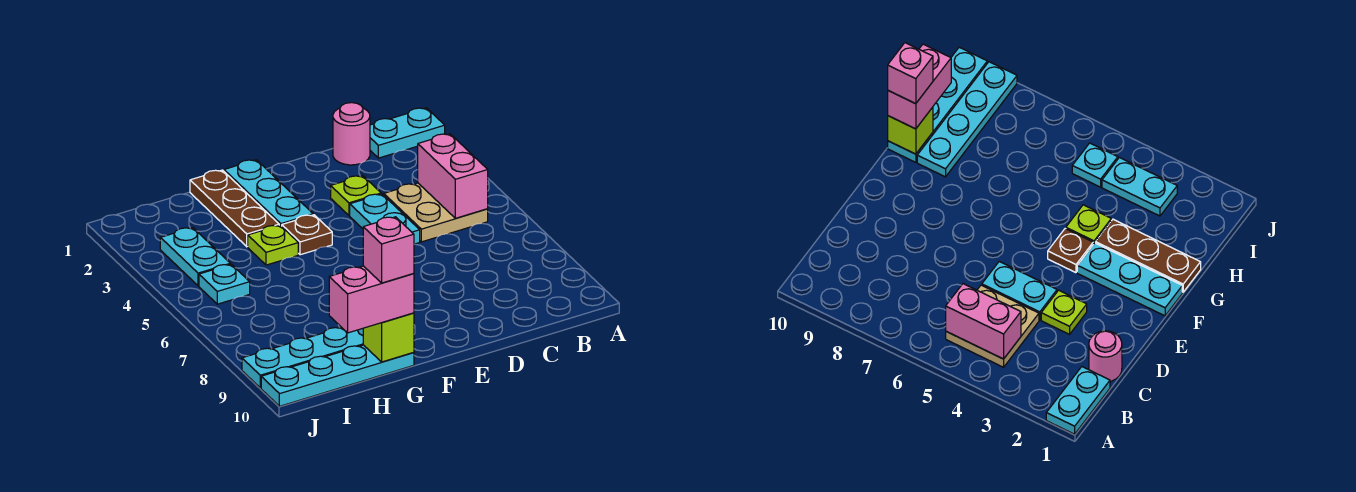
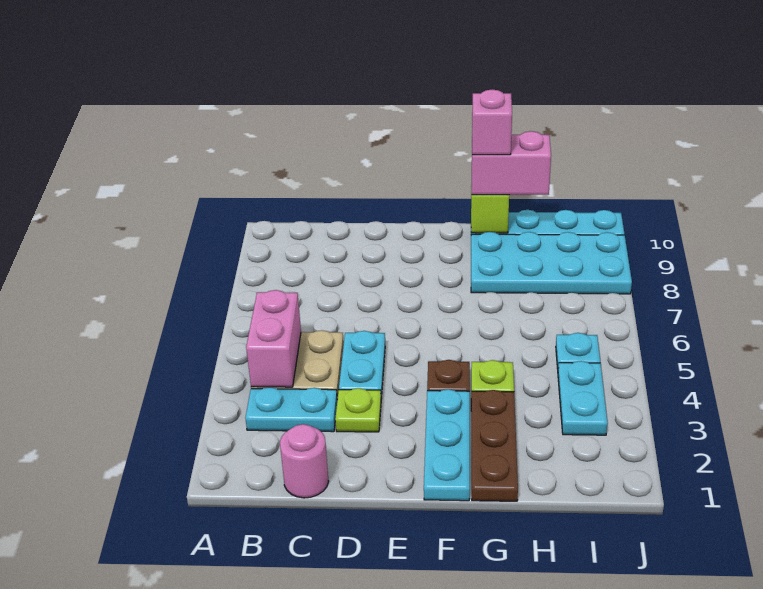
cyan plate A1:B1 level 1 -> cyan plate B3:C3 level 1
cyan plate G9:J9 level 1 -> cyan plate G8:J9 level 1

